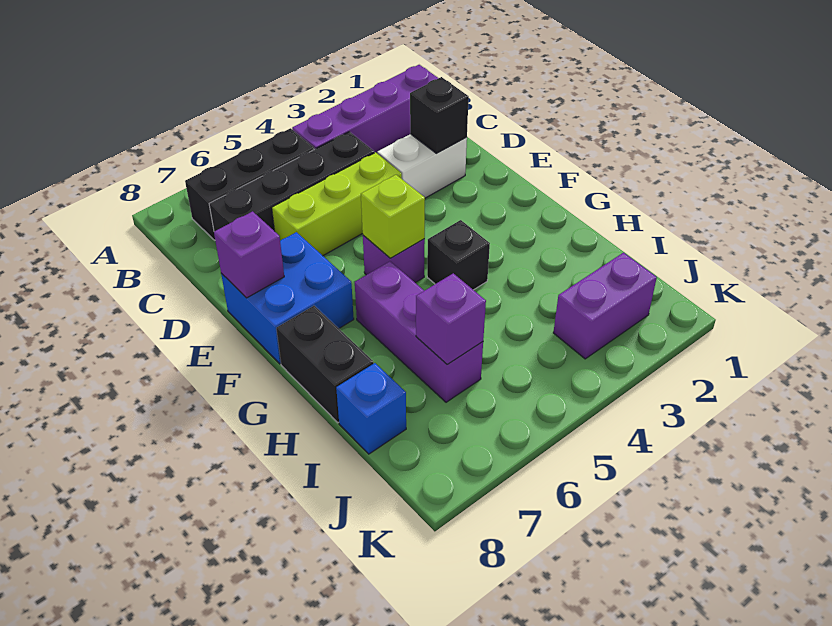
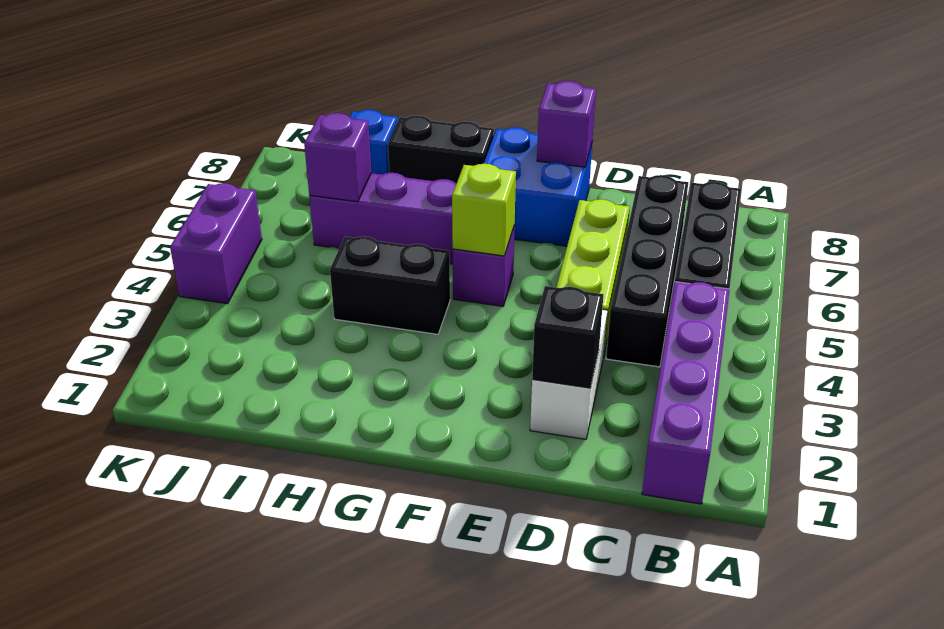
black brick G4 level 1 -> black brick G4:H4 level 1
purple brick J2:J3 level 1 -> purple brick K4:K5 level 1

